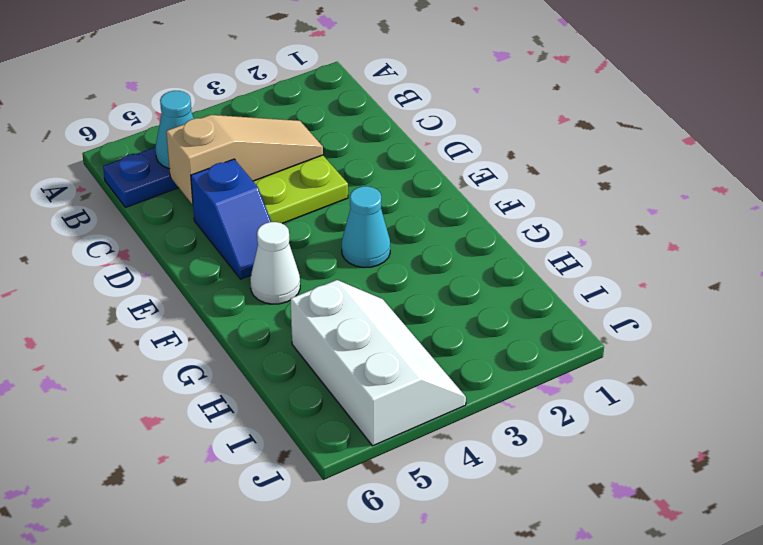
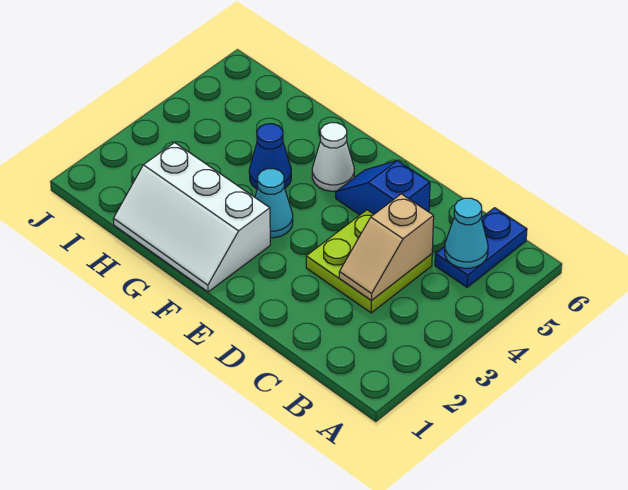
tan slope C3:C5 level 2 top 5 -> tan slope C3:C4 level 2 top 4
none -> blue cone G4 level 1
white slope H4:J5 level 1 top 5 -> white slope F1:H2 level 1 top 2

